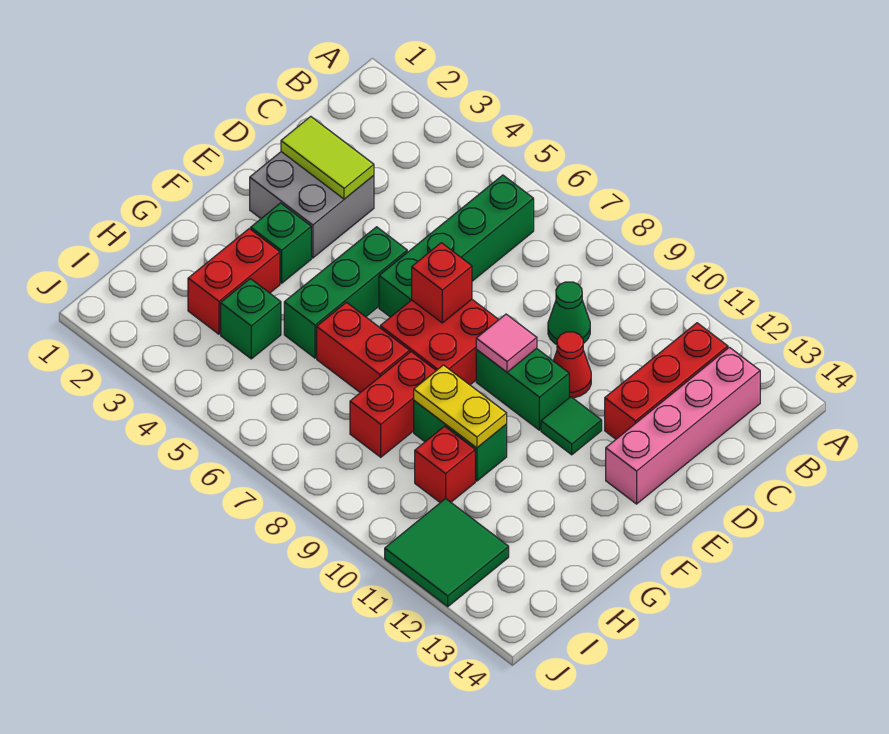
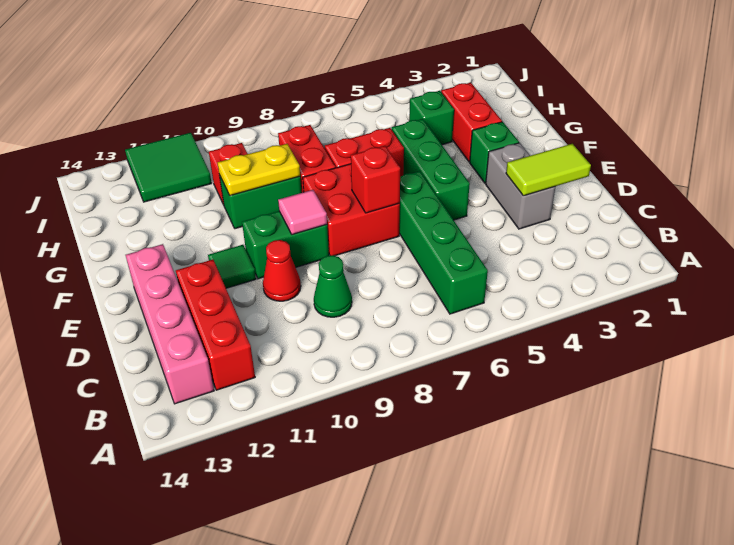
grey brick D2:E3 level 1 -> grey brick D3:E3 level 1

